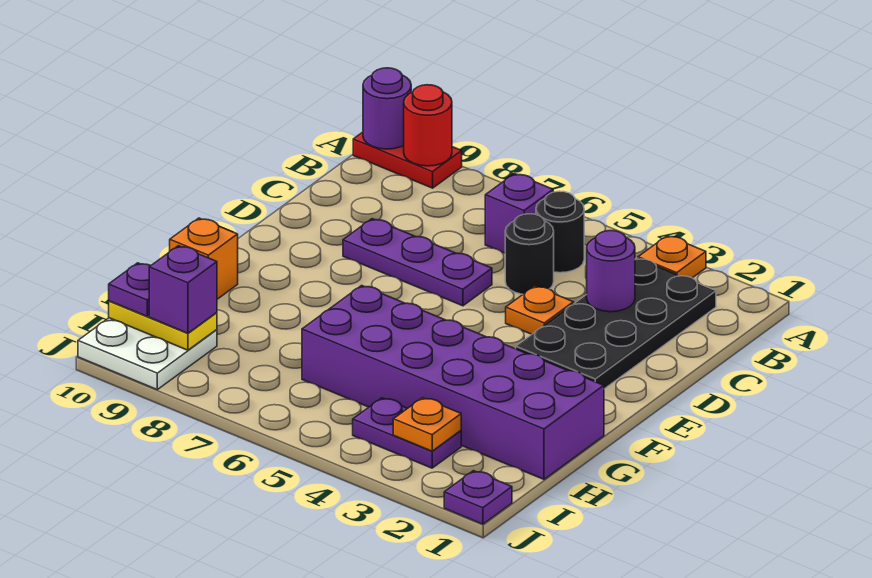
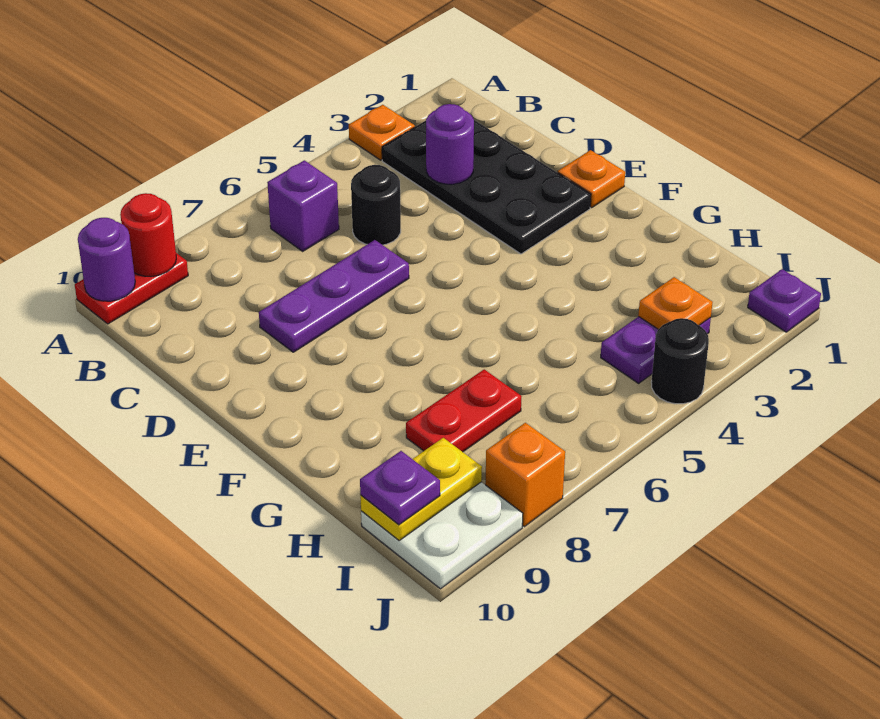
black round brick B5 level 1 -> black round brick J4 level 1
orange plate D4 level 1 -> orange plate E1 level 1
purple brick G1:H6 level 1 -> none
orange brick G10 level 1 -> orange brick J8 level 1
none -> red plate H7:H8 level 1
purple brick I9 level 3 -> none

